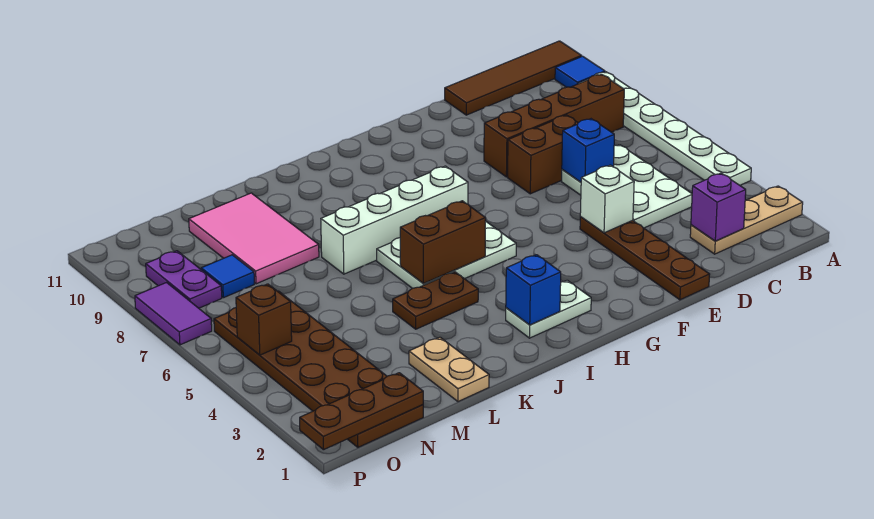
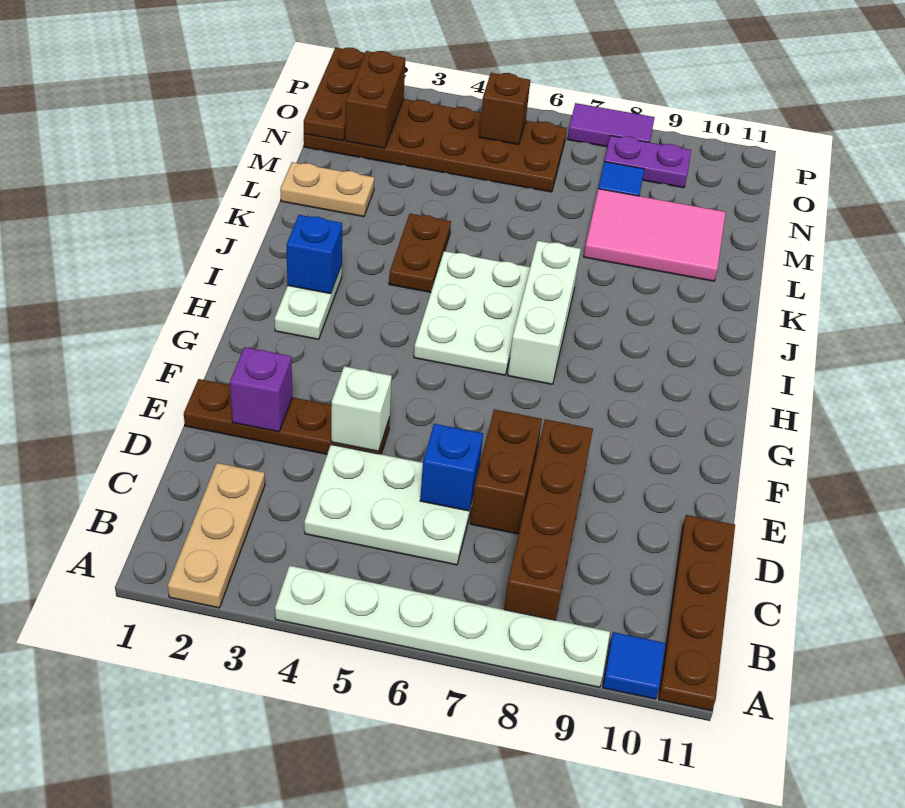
brown tile A11:D11 level 1 -> brown plate A11:D11 level 1
purple brick C2 level 2 -> purple brick E2 level 2
white brick H7:K7 level 1 -> white brick H7:J7 level 1
brown brick I5:J5 level 2 -> brown brick N2:O2 level 2

